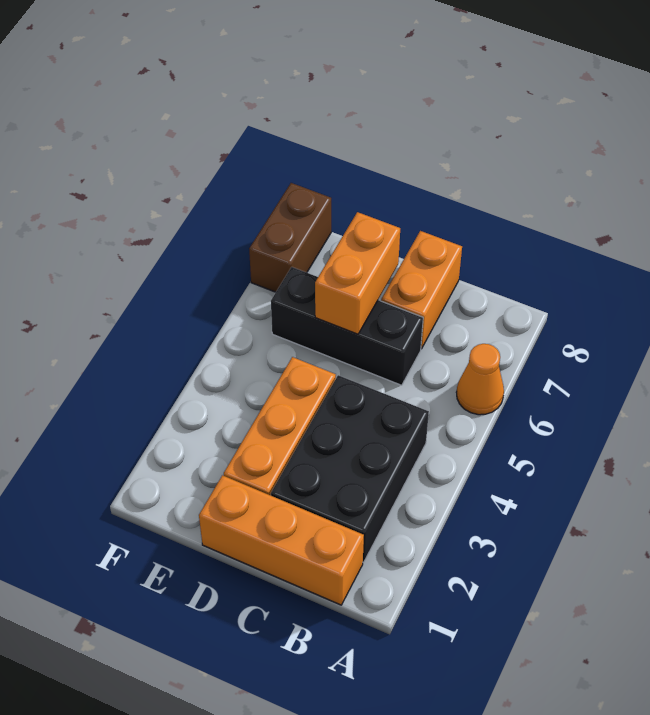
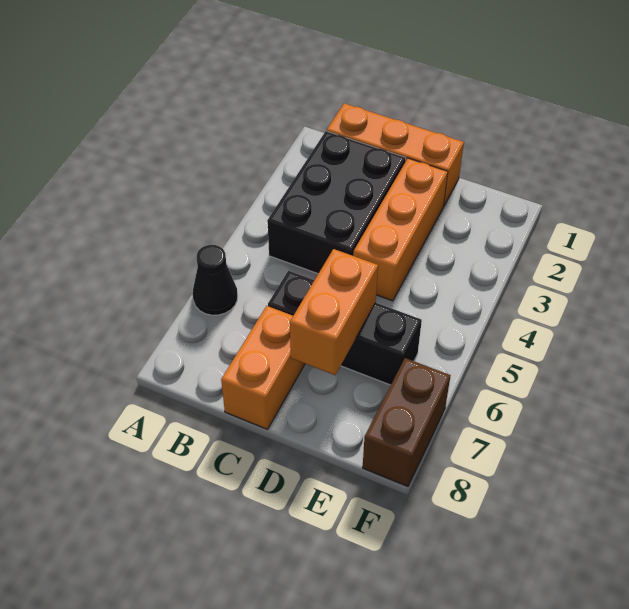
orange cone A6 level 1 -> black cone A6 level 1

